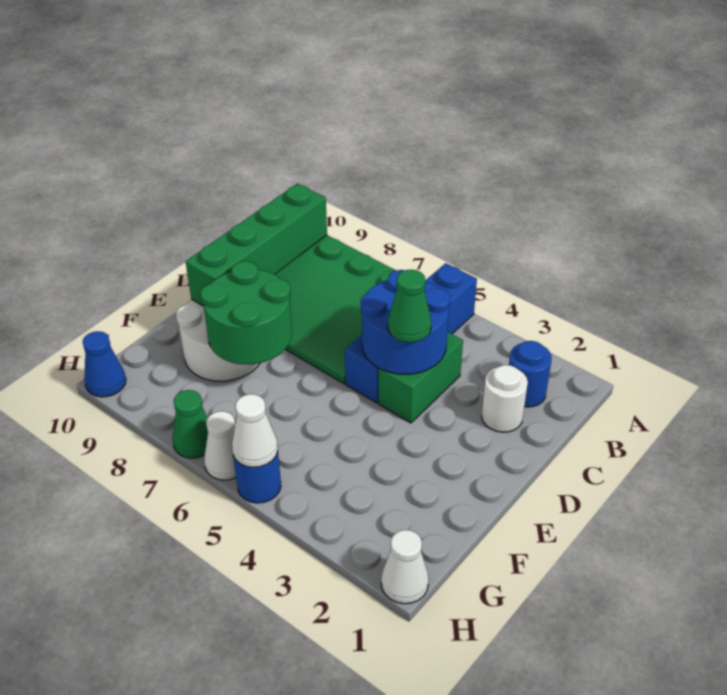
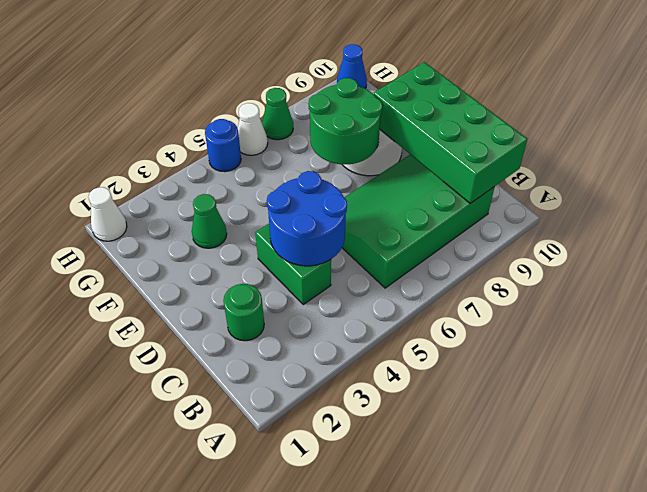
blue brick A5:D5 level 1 -> none
blue round brick B2 level 1 -> none
green brick B9:E9 level 2 -> green brick B9:E10 level 2
white round brick C2 level 1 -> green round brick C2 level 1
green cone D4 level 3 -> green cone F3 level 1
white cone H5 level 2 -> none

